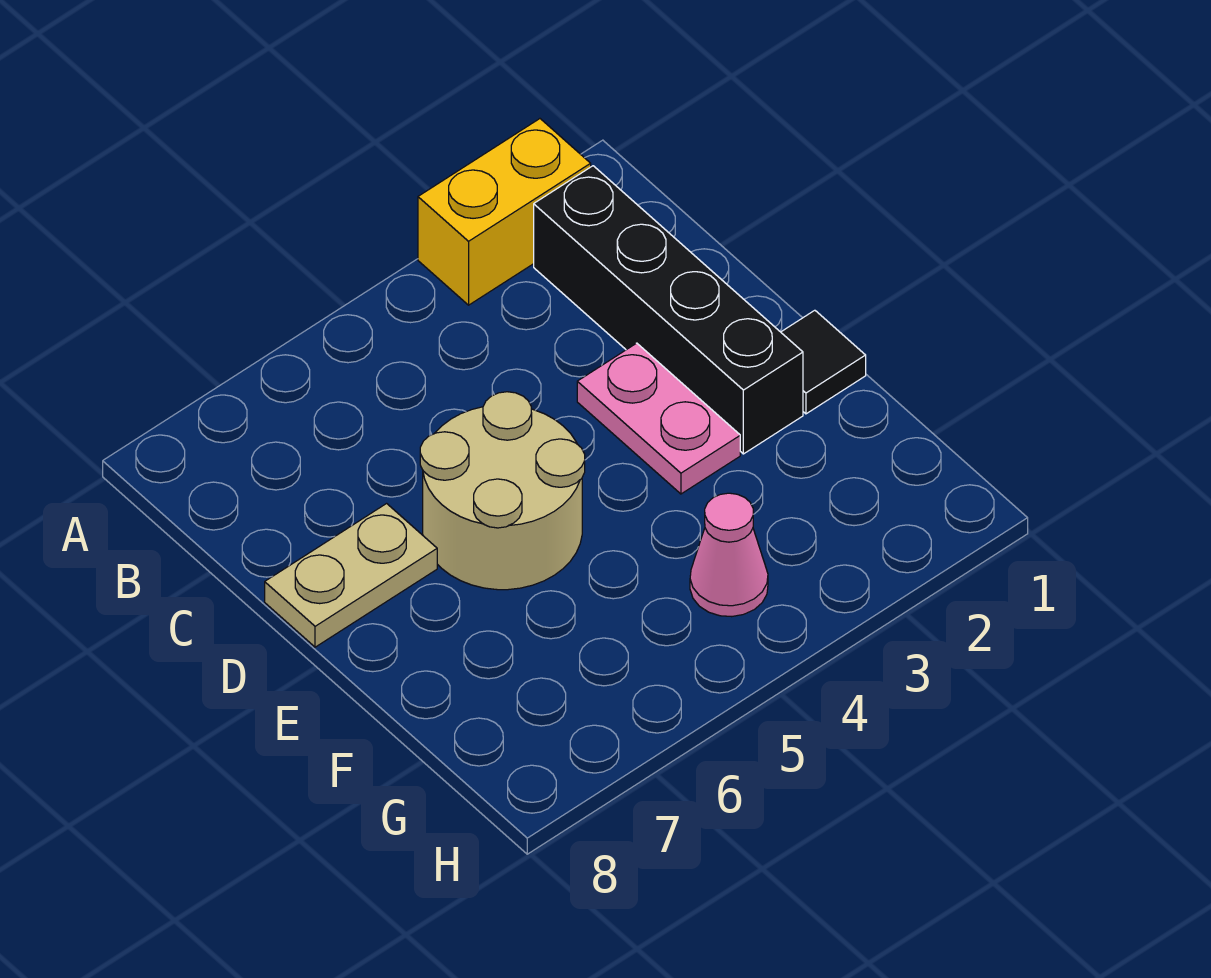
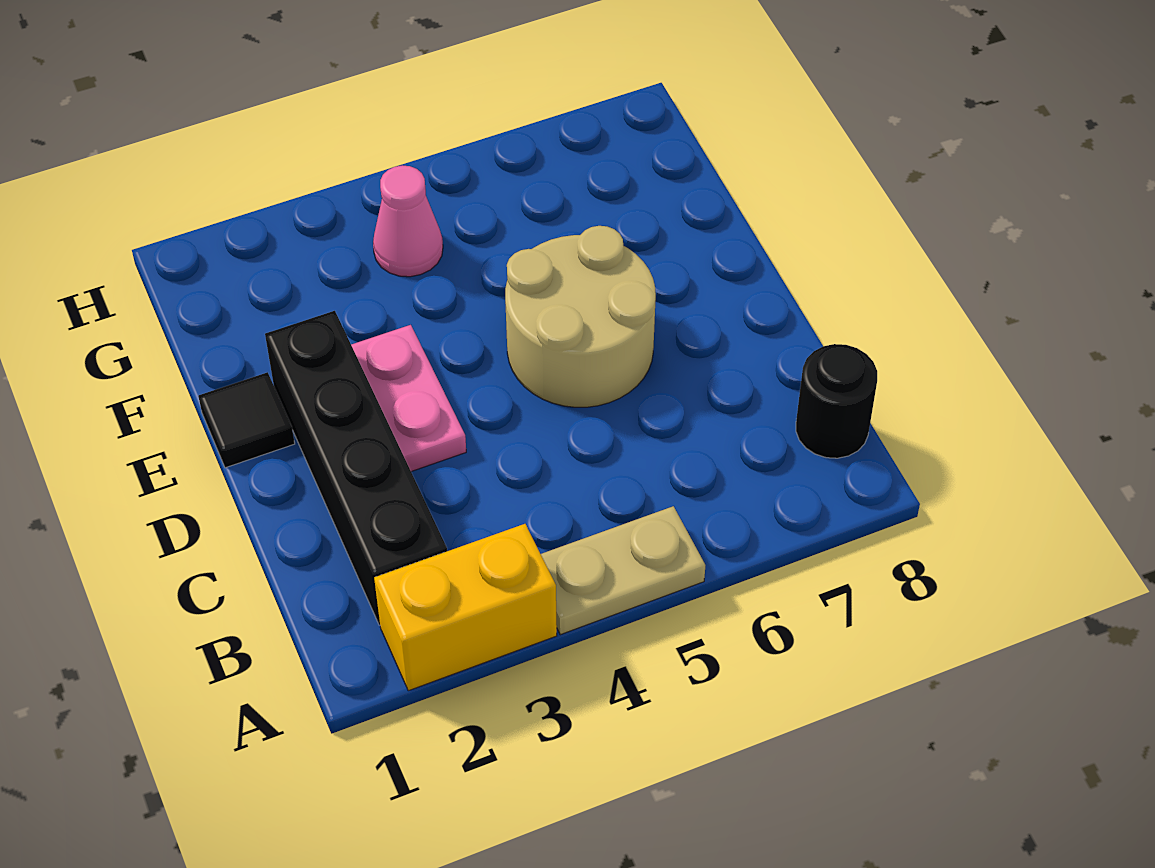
none -> black round brick B8 level 1
tan plate D7:D8 level 1 -> tan plate A4:A5 level 1

